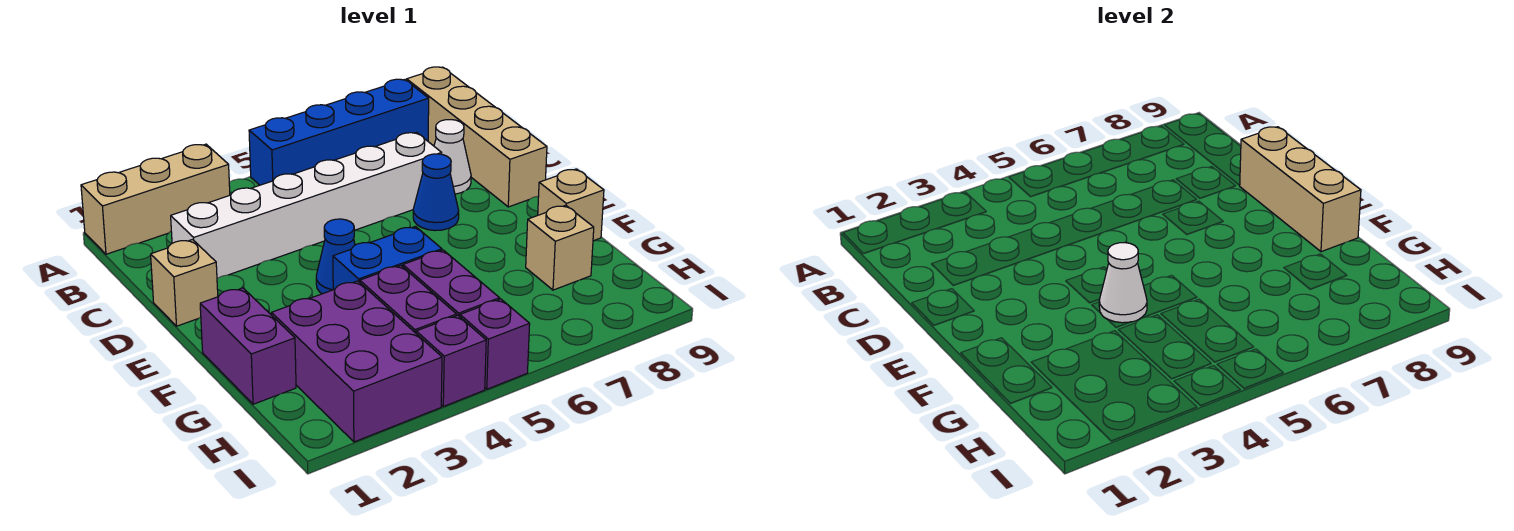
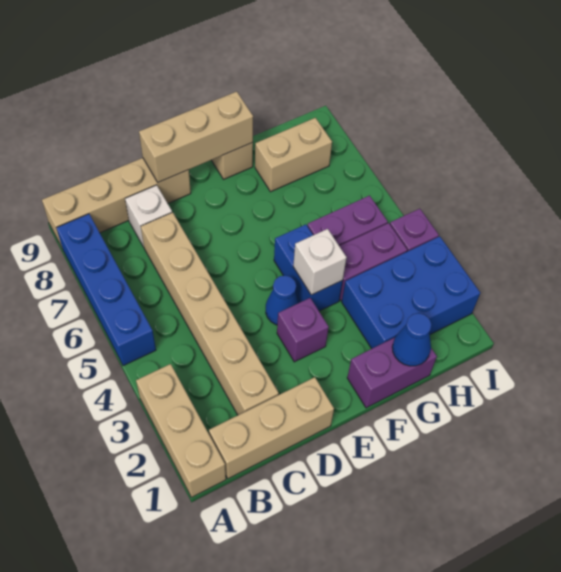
white brick C2:C7 level 1 -> tan brick C2:C7 level 1
white cone C8 level 1 -> white brick C8 level 1
tan brick D1 level 1 -> tan brick B1:D1 level 1
blue cone D7 level 1 -> blue cone G1 level 2
white cone F4 level 2 -> white brick F4 level 2
purple brick G2:I3 level 1 -> blue brick G2:I3 level 1
tan brick G8 level 1 -> tan brick G8:H8 level 1
purple brick I5 level 1 -> purple brick E3 level 1

